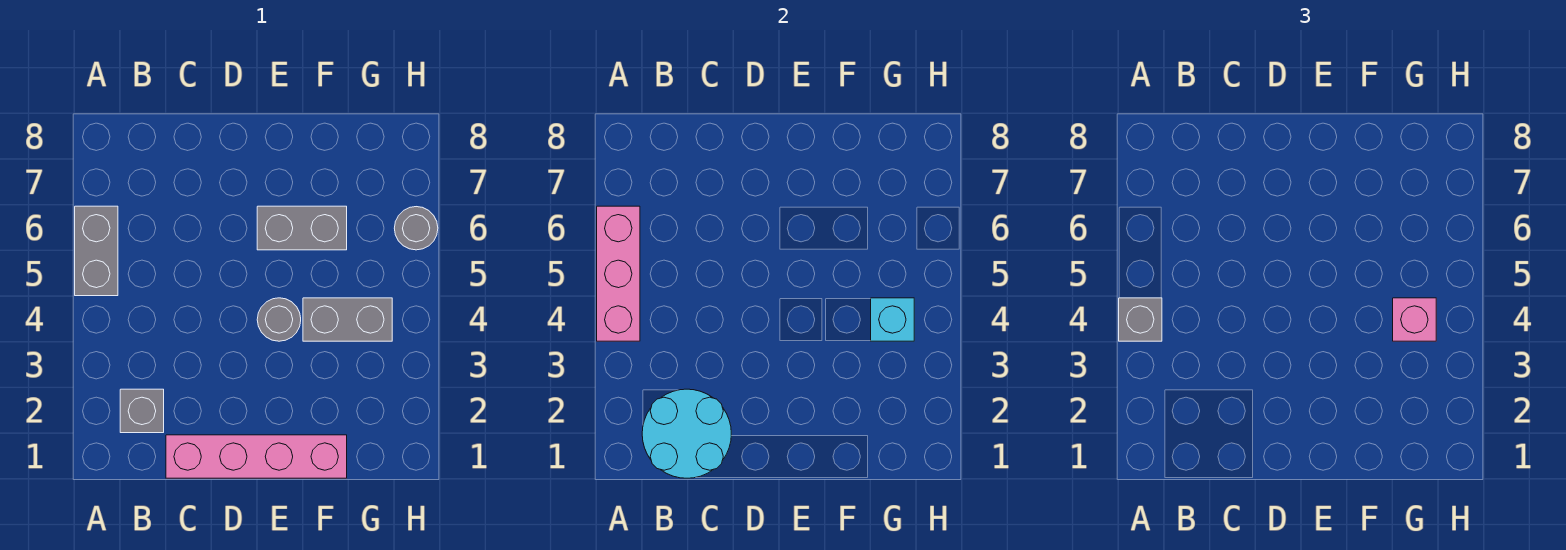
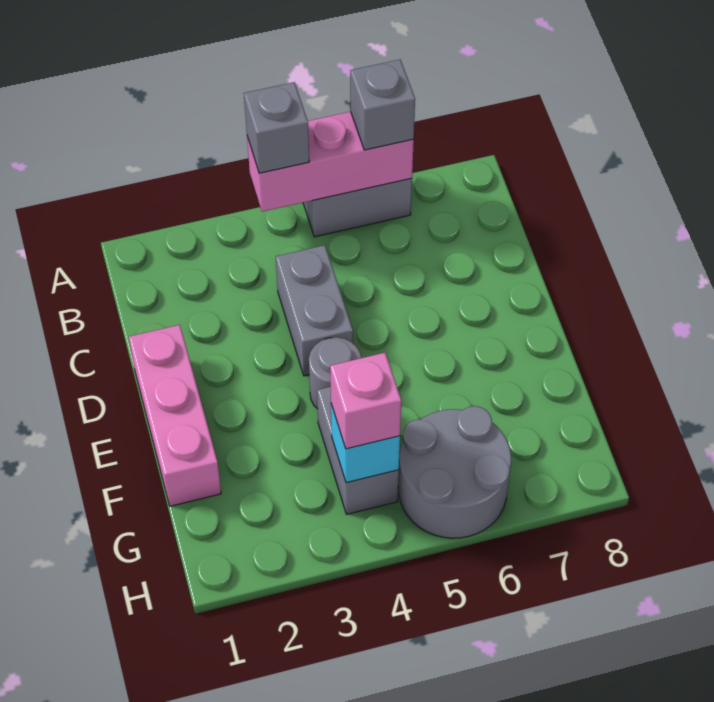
cyan round brick B1:C2 level 2 -> none
grey brick B2 level 1 -> grey brick A6 level 3
pink brick C1:F1 level 1 -> pink brick D1:F1 level 1
grey brick E6:F6 level 1 -> grey brick C4:D4 level 1
grey round brick H6 level 1 -> grey round brick G5:H6 level 1

